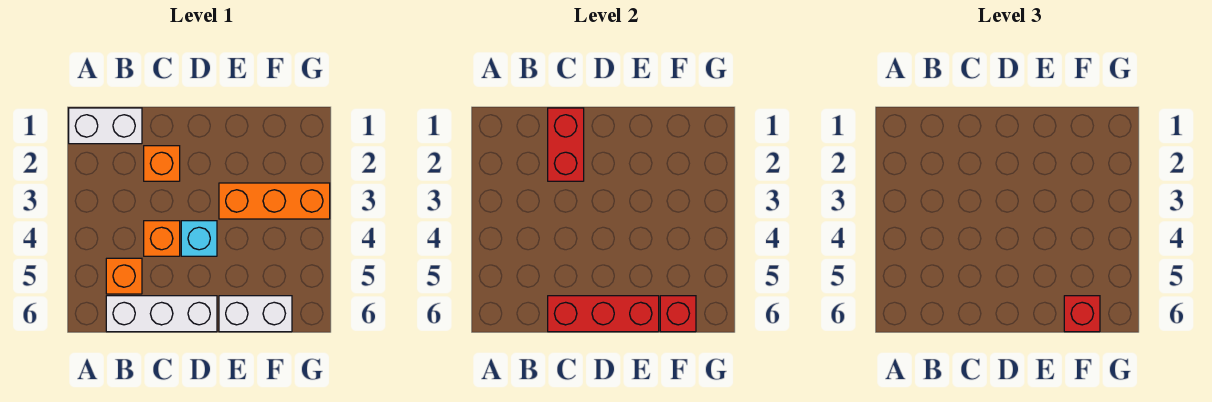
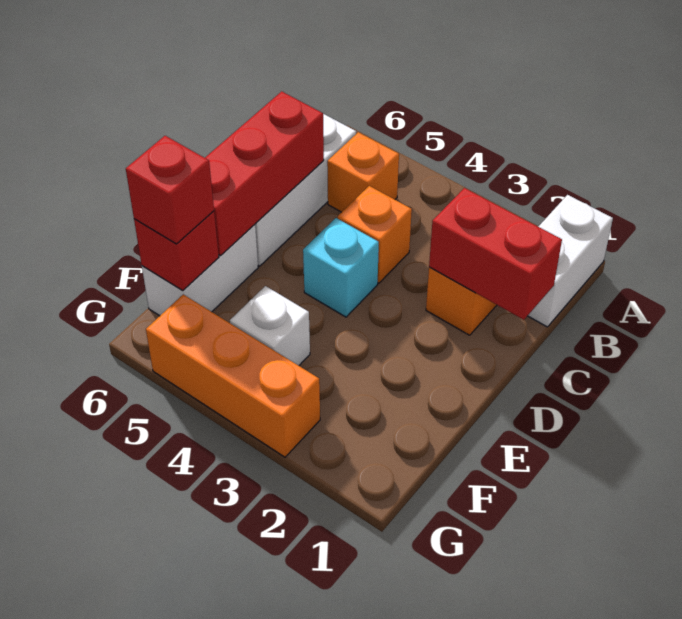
orange brick E3:G3 level 1 -> orange brick G3:G5 level 1
none -> white brick F4 level 1

